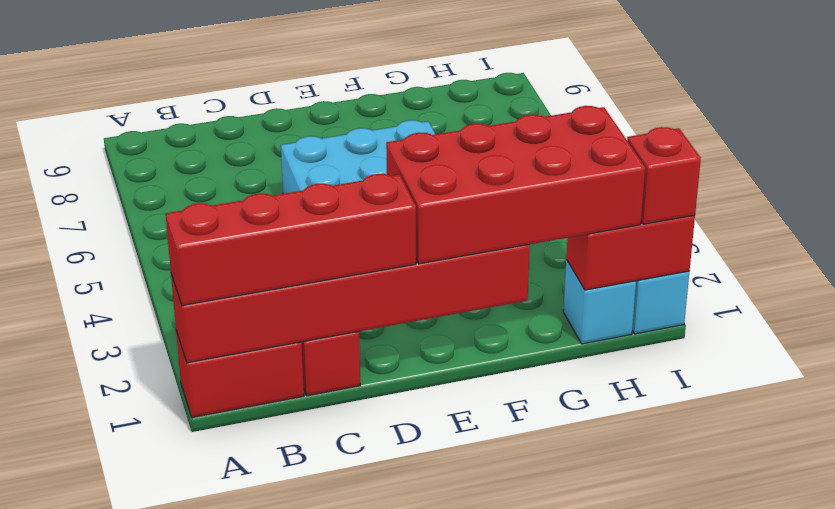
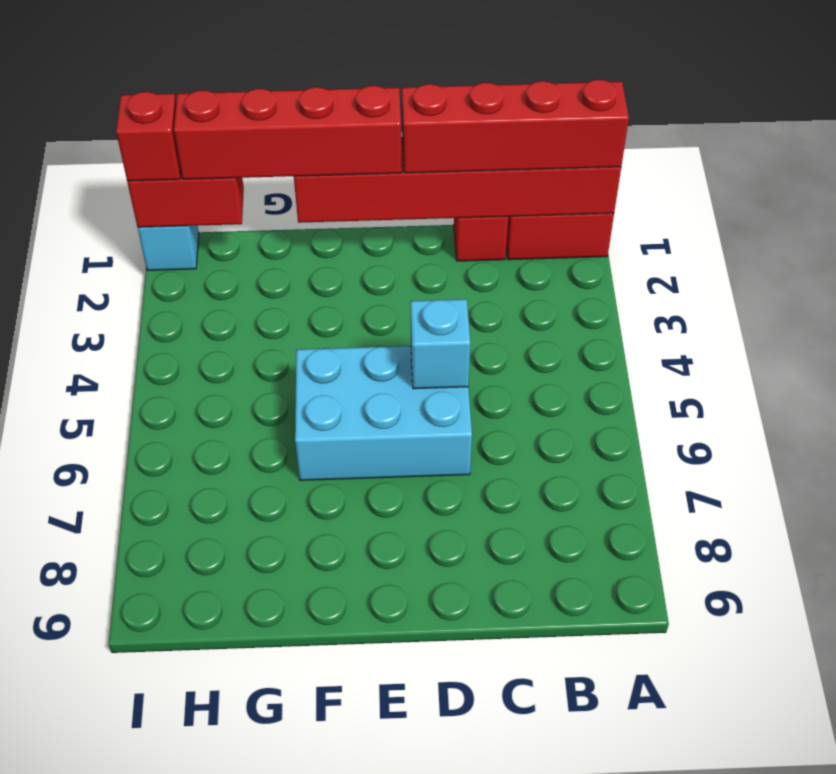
red brick E1:H2 level 3 -> red brick E1:H1 level 3
cyan brick H1 level 1 -> cyan brick D5 level 2

